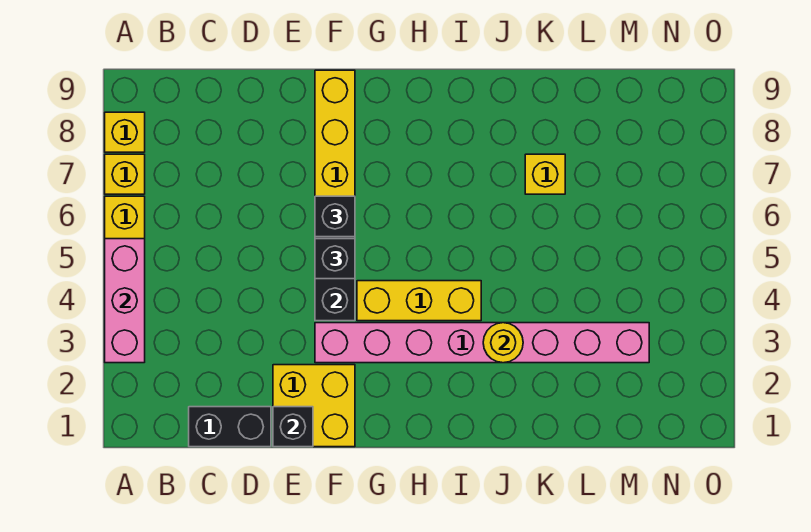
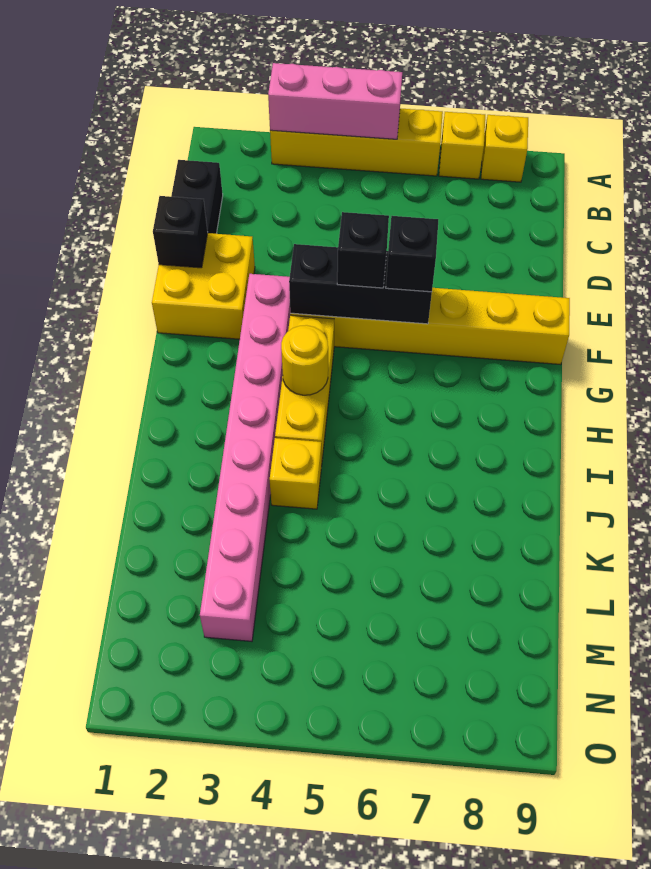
yellow round brick J3 level 2 -> yellow round brick H4 level 2
yellow brick K7 level 1 -> yellow brick J4 level 1

